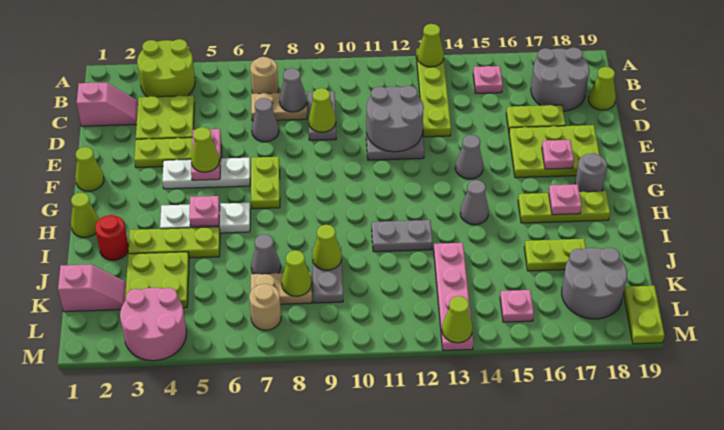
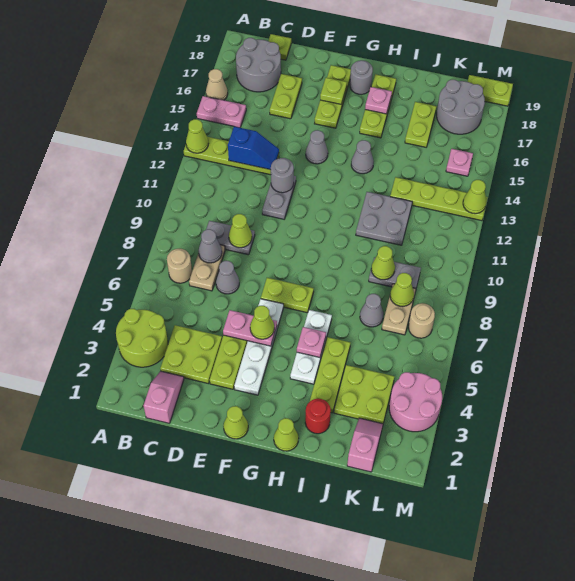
none -> tan cone A16 level 1
pink plate B15 level 1 -> pink plate A15:B15 level 1
none -> blue slope C13:D13 level 2 top C
lime cone C19 level 1 -> lime plate C19 level 1
grey round brick D11:E12 level 2 -> grey round brick E12 level 2
lime plate E16:F18 level 1 -> lime plate F16:F18 level 1
white plate F4:F6 level 1 -> white plate F3:F6 level 1
pink plate F17 level 2 -> lime plate F17 level 2
grey plate I11:I12 level 1 -> grey plate I11:J12 level 1
pink plate J13:M13 level 1 -> lime plate J13:M13 level 1

